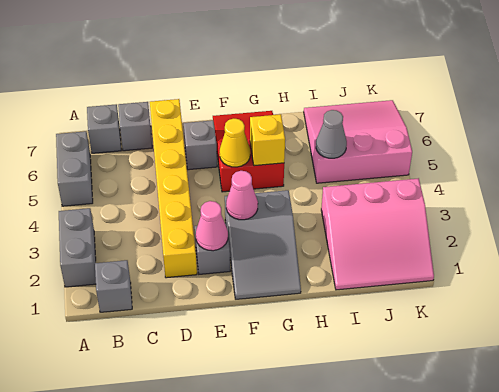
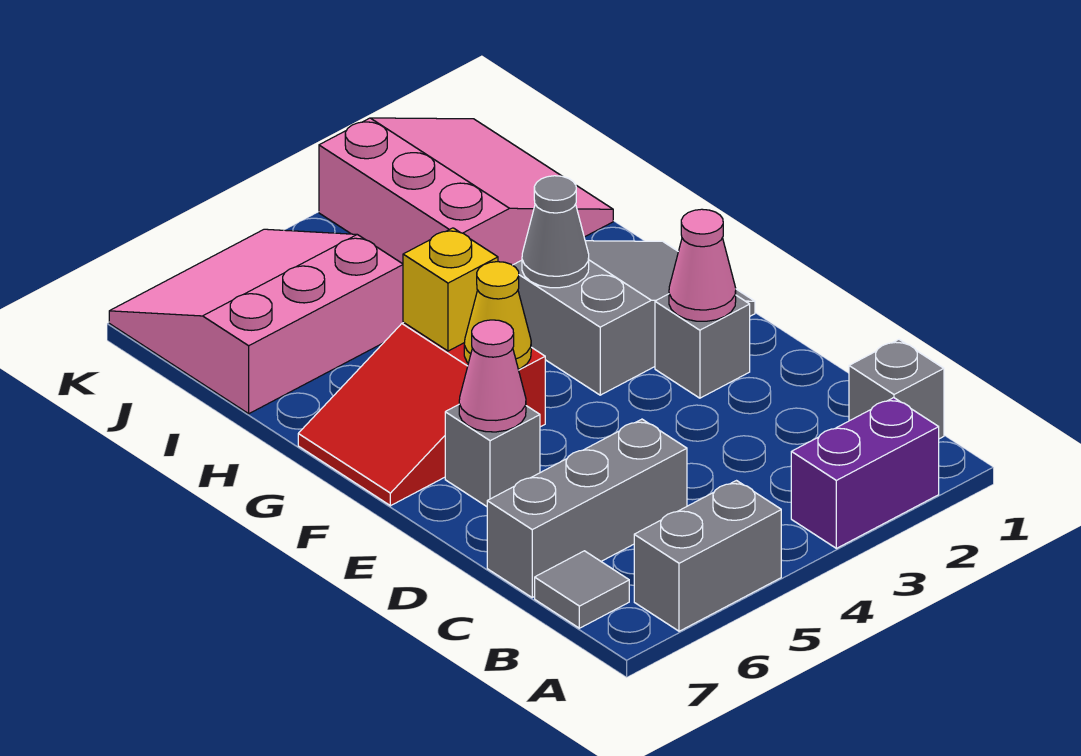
grey brick A2:A3 level 1 -> purple brick A2:A3 level 1
grey brick B7 level 1 -> grey tile B7 level 1
grey brick C7 level 1 -> grey brick C5:C7 level 1
yellow brick D2:D7 level 1 -> none
pink cone F3 level 2 -> pink cone E6 level 2
pink slope I5:K7 level 1 top 5 -> pink slope I5:K7 level 1 top I
grey cone I5 level 2 -> grey cone G3 level 2

